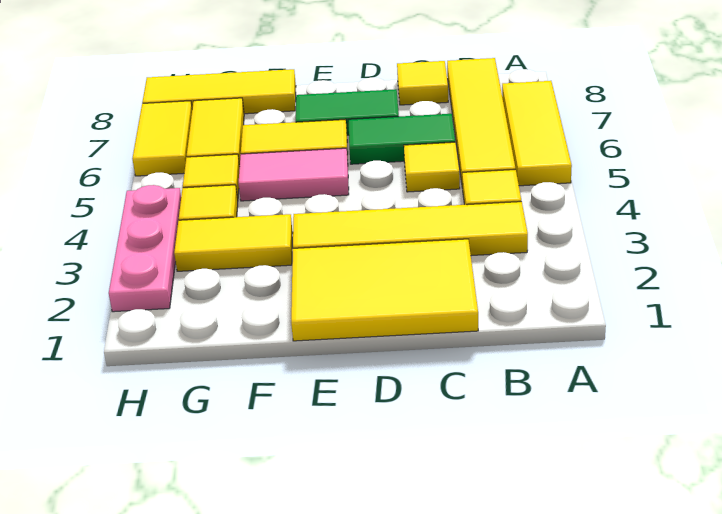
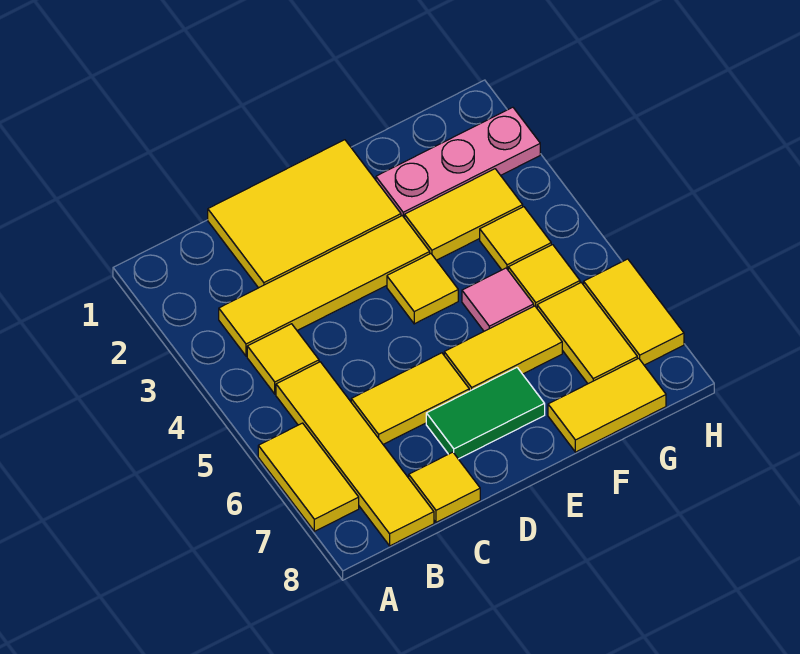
yellow tile A5:A7 level 1 -> yellow tile A6:A7 level 1
yellow tile C5 level 1 -> yellow tile E4 level 1
green tile C6:D6 level 1 -> yellow tile C6:D6 level 1
pink tile E5:F5 level 1 -> pink tile F5 level 1
yellow tile F8:H8 level 1 -> yellow tile F8:G8 level 1
pink plate H2:H4 level 1 -> pink plate F2:H2 level 1

